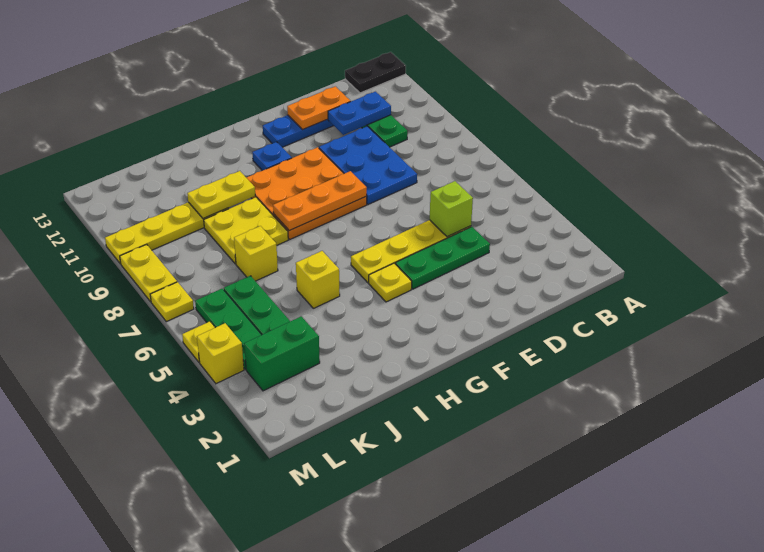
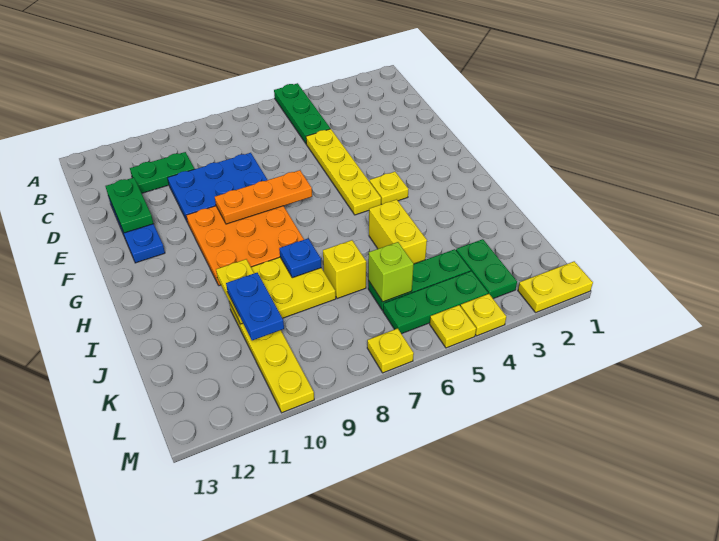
black plate A13:B13 level 1 -> none
blue plate C11:D11 level 2 -> blue plate J10:K10 level 3
green plate D4:F4 level 1 -> green plate A5:C5 level 1
lime brick D5 level 2 -> lime brick K6 level 2
orange plate D12:E12 level 2 -> green plate D12:E12 level 2
orange plate F8:H8 level 2 -> orange plate F7:F9 level 2
blue plate G11 level 1 -> blue plate I8 level 2
yellow brick I5 level 1 -> yellow brick I5:J5 level 1
green brick K3:L3 level 1 -> green plate K3:L3 level 1
yellow brick M4 level 1 -> yellow plate M4 level 1
yellow plate M8:M9 level 1 -> yellow plate M1:M2 level 1

